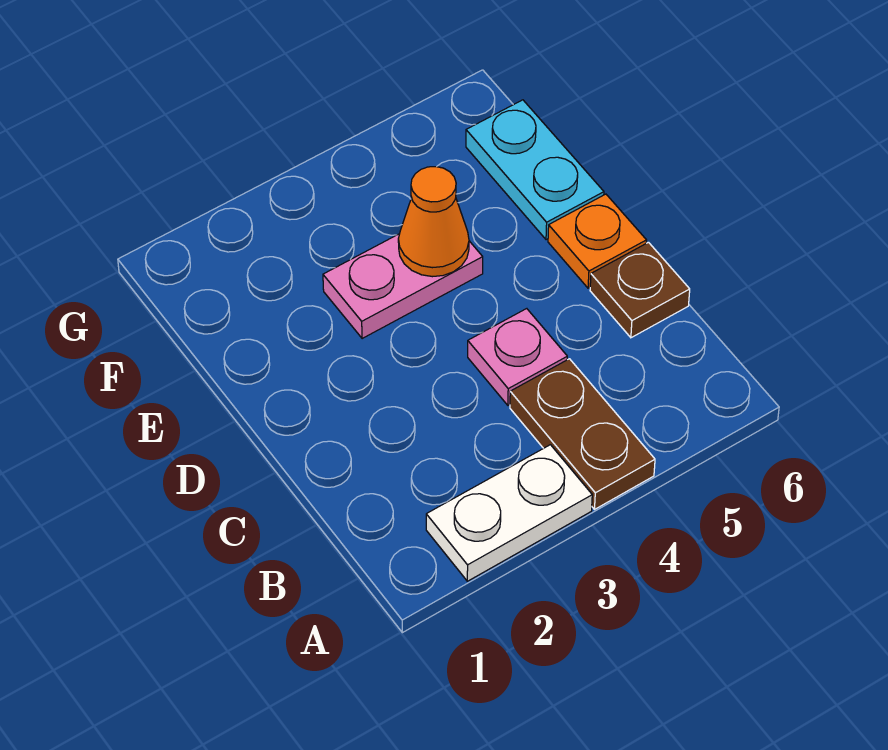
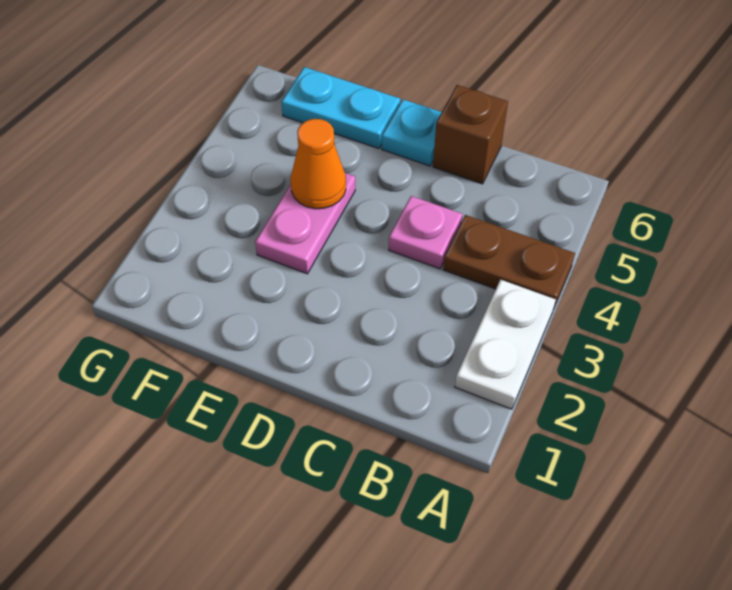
brown plate C6 level 1 -> brown brick C6 level 1
orange plate D6 level 1 -> cyan plate D6 level 1

